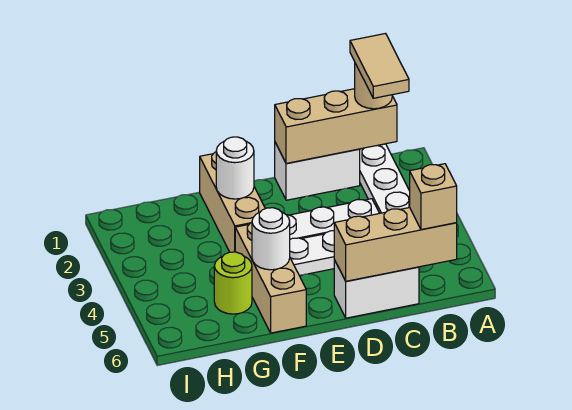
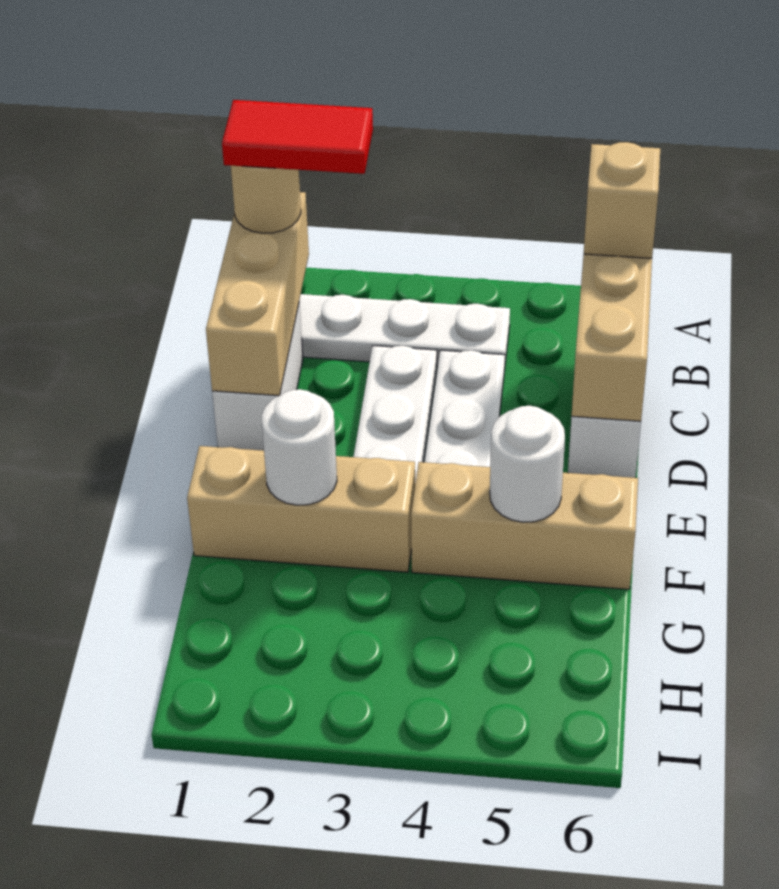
tan tile B1:B2 level 4 -> red tile B1:B2 level 4
lime round brick G5 level 1 -> none

